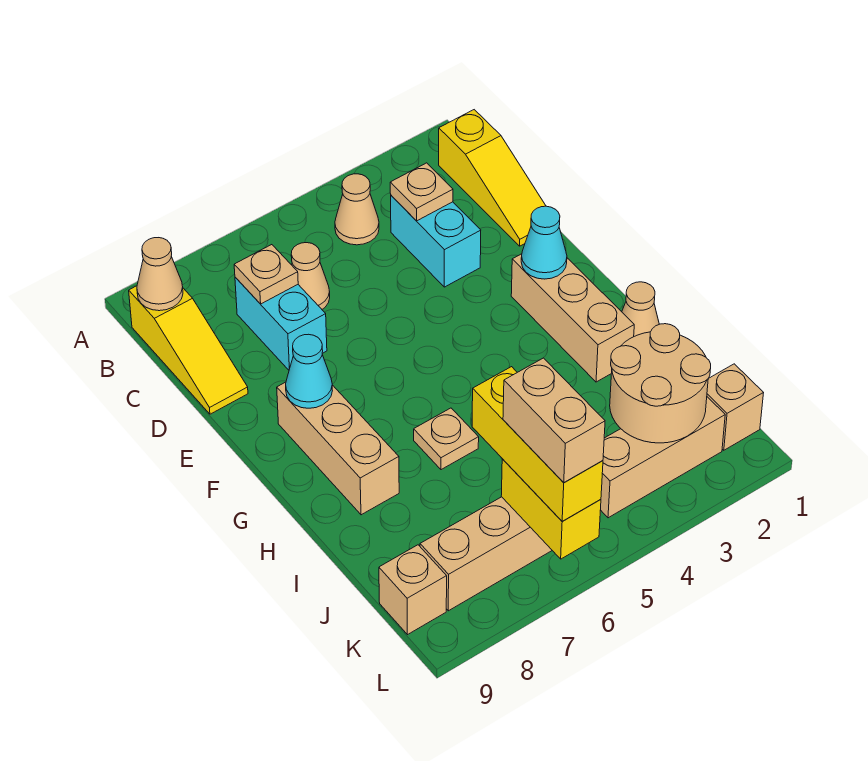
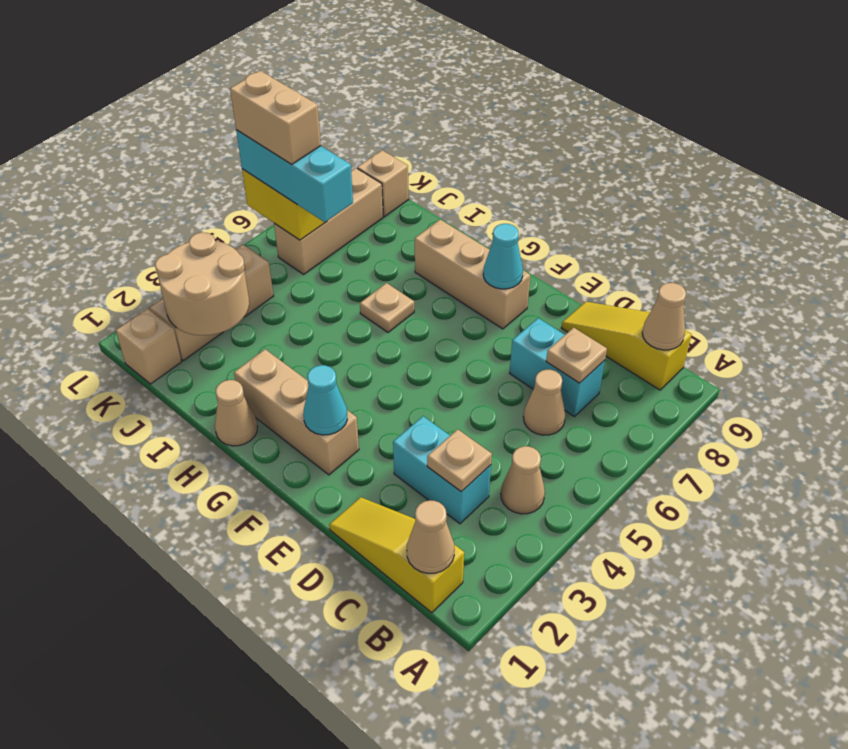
none -> tan cone B1 level 2
yellow brick J6:L6 level 3 -> cyan brick J6:L6 level 3

